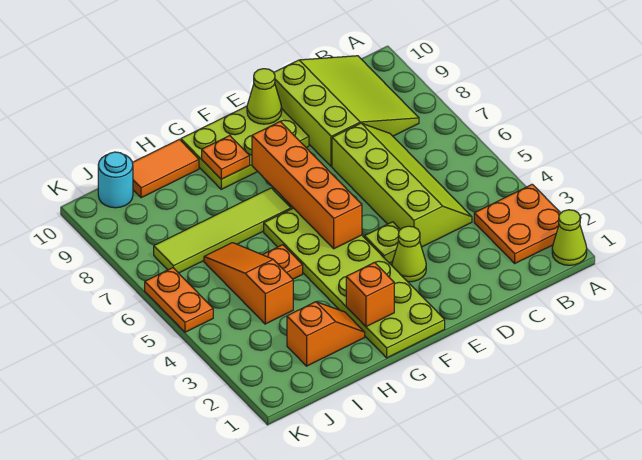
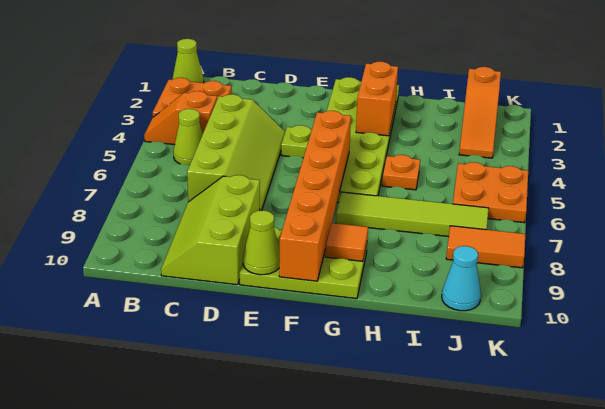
lime slope B8:D10 level 1 top D -> lime slope C8:D10 level 1 top D
lime slope C4:D7 level 1 top D -> lime slope C4:D7 level 1 top C
lime cone E3 level 1 -> lime cone B5 level 1
orange brick F5:F8 level 2 -> orange brick F5:F10 level 2
orange brick G2 level 2 -> orange brick G2:G3 level 2
orange plate G9 level 2 -> orange tile G9 level 2
orange slope H2:I2 level 1 top I -> orange slope A4:B4 level 1 top B
orange tile H10:I10 level 1 -> orange tile J8:K8 level 1
orange slope I4:I6 level 1 top 4 -> orange slope J1:J3 level 1 top 1
cyan round brick J10 level 1 -> cyan cone J10 level 1
orange plate K5:K6 level 1 -> orange plate J5:K6 level 1

